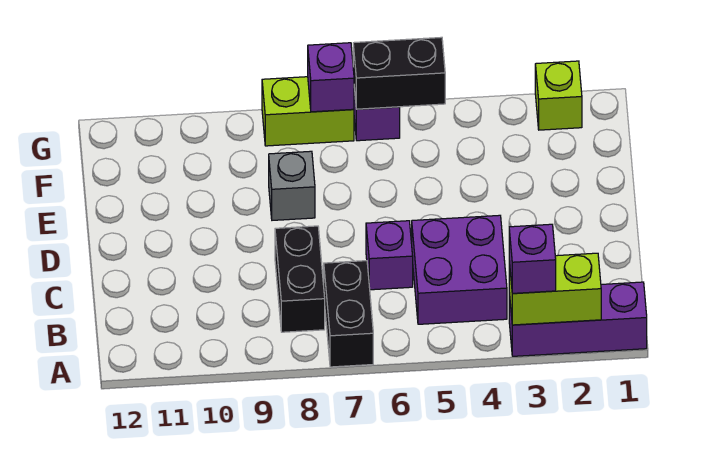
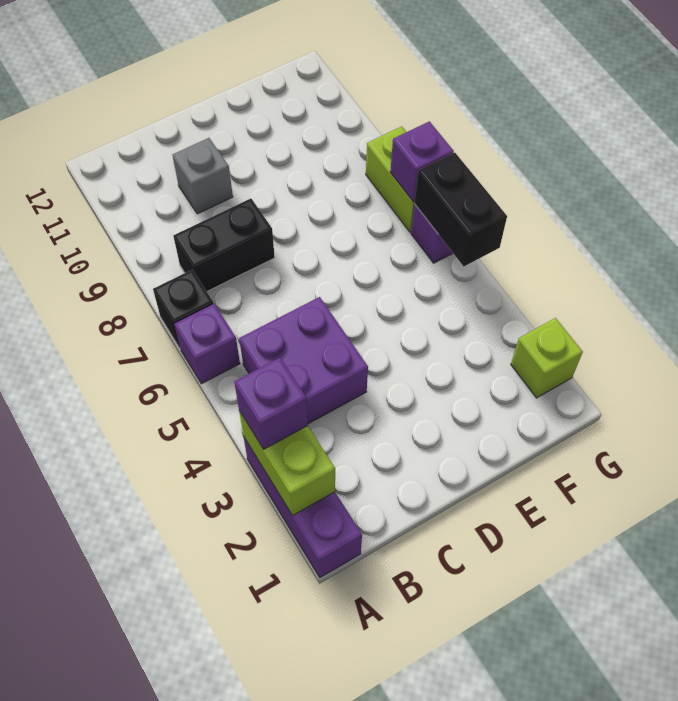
black brick A7:B7 level 1 -> black brick A7 level 1
purple brick C6 level 1 -> purple brick A6 level 1
grey brick E8 level 1 -> grey brick C10 level 1

